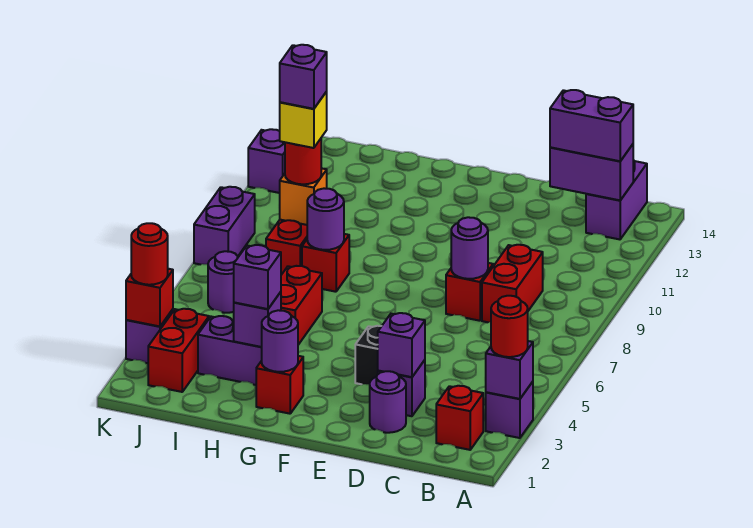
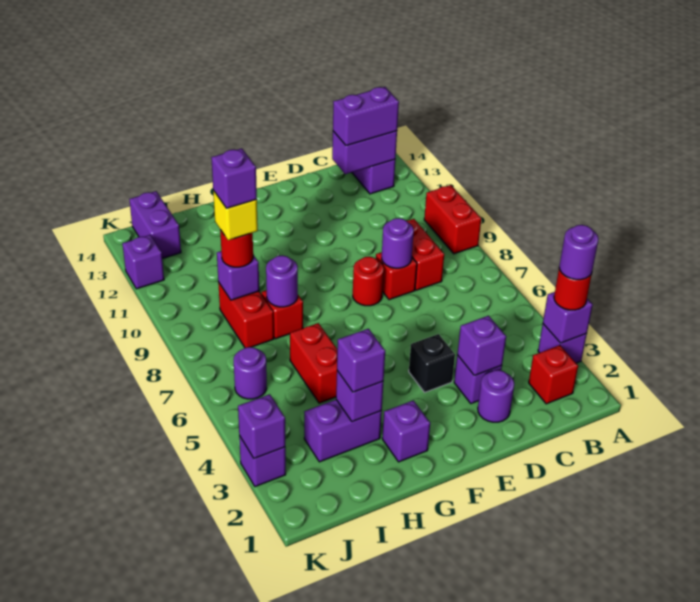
red brick G2 level 1 -> purple brick G2 level 1
purple round brick G2 level 2 -> purple round brick A3 level 4
orange brick I9 level 2 -> purple brick I9 level 2
red brick J2:J3 level 1 -> red brick A9:A10 level 1
red brick K3 level 2 -> purple brick K3 level 2
red round brick K3 level 3 -> red round brick E8 level 1
purple brick K8:K9 level 1 -> purple brick J13:J14 level 1

